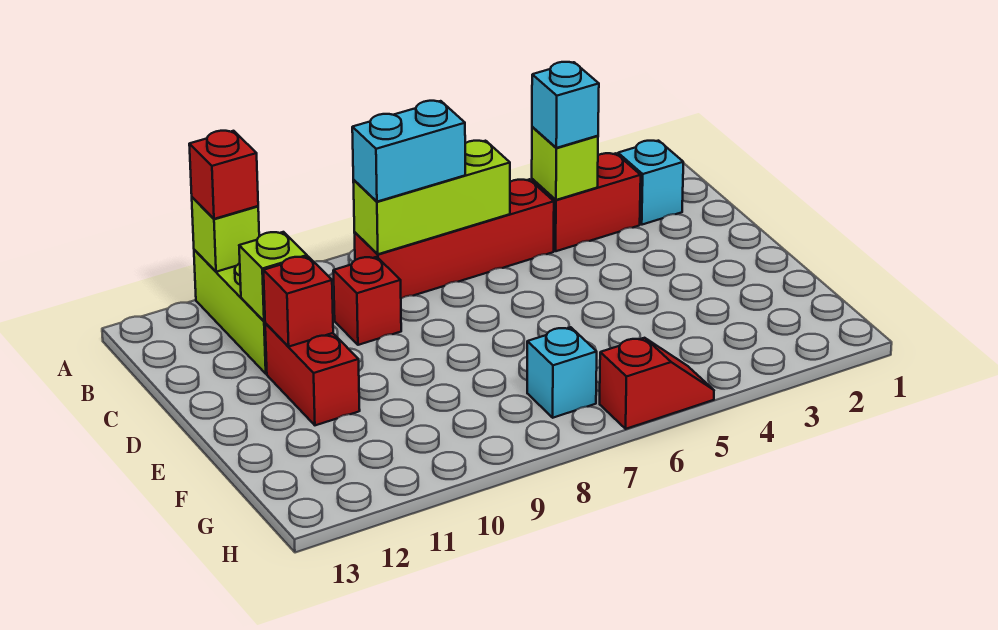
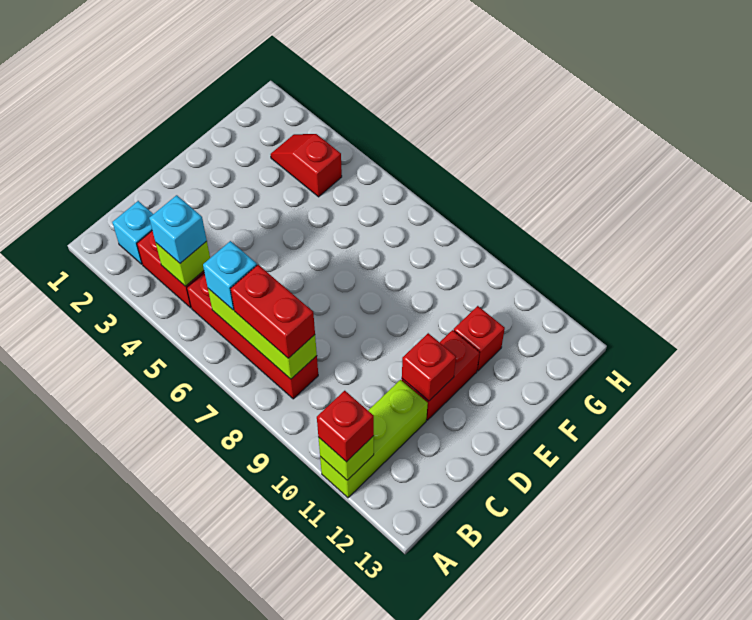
cyan brick B7:B8 level 3 -> red brick B7:B8 level 3
red brick C9 level 1 -> red brick F11 level 1
lime brick C11 level 2 -> none
cyan brick G7 level 1 -> cyan brick B6 level 3
red slope H5:H6 level 1 top 6 -> red slope G3:G4 level 1 top 4

